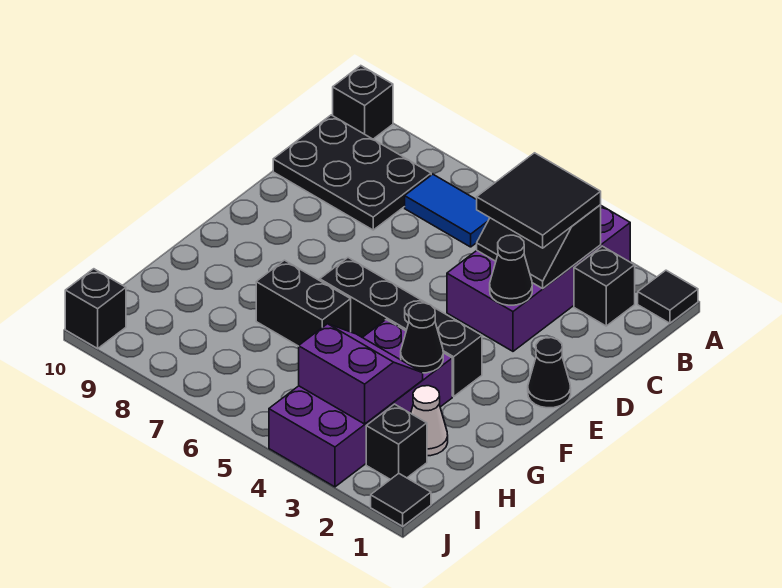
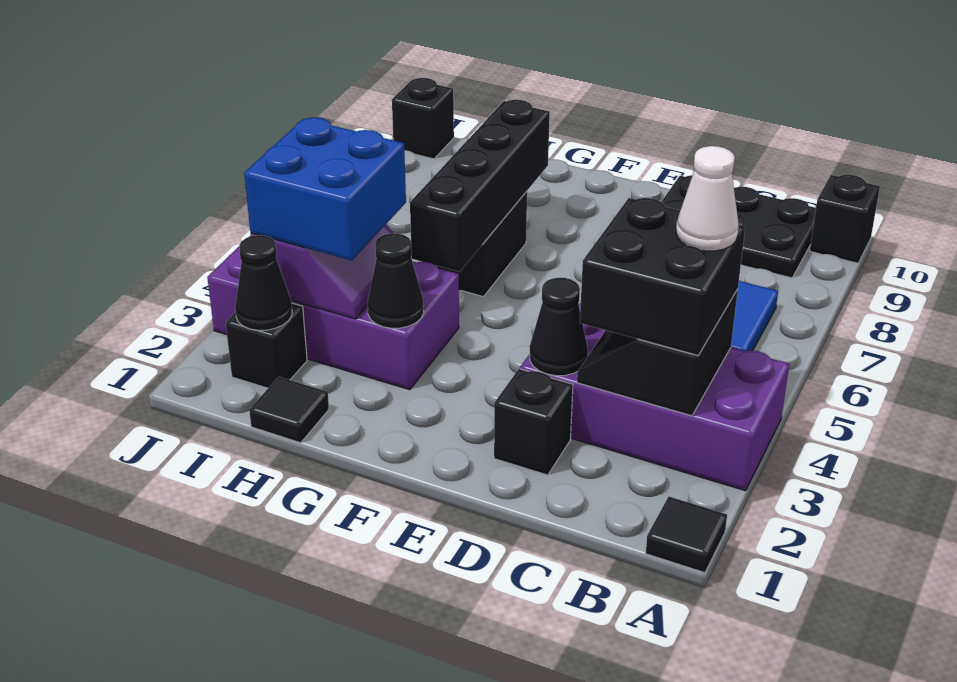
black brick B2 level 1 -> black brick D2 level 1
black tile B3:C4 level 3 -> black brick B3:C4 level 3
black plate B8:C10 level 1 -> black plate B9:D10 level 1
black cone E1 level 1 -> black cone I2 level 2
black brick F3:F6 level 1 -> black brick G5:G8 level 2
white cone H2 level 1 -> white cone B4 level 4
none -> blue brick H3:I4 level 3
black tile J1 level 1 -> black tile H1 level 1

